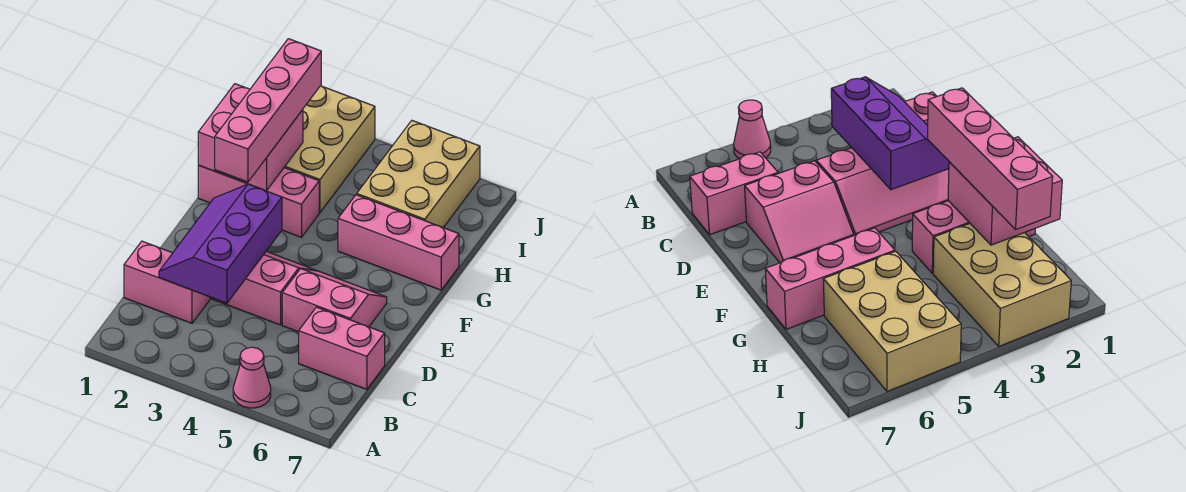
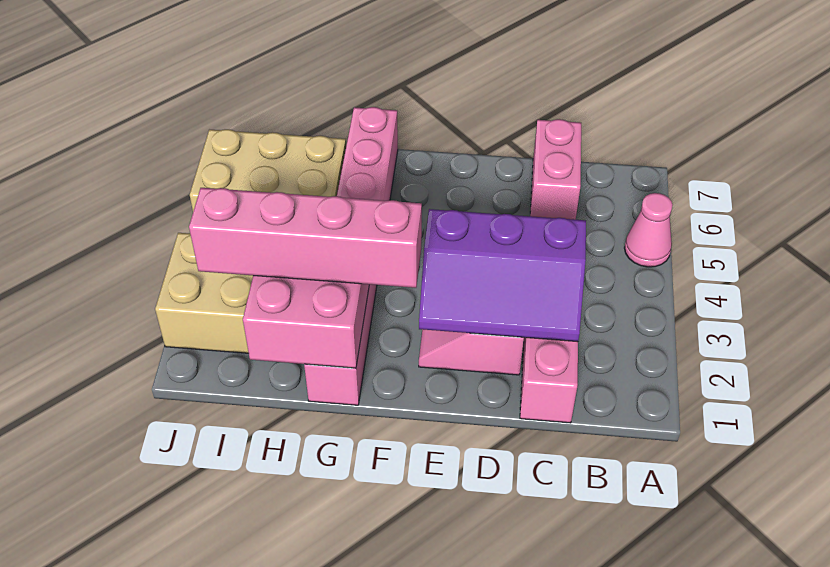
pink slope D5:E6 level 1 top D -> none

